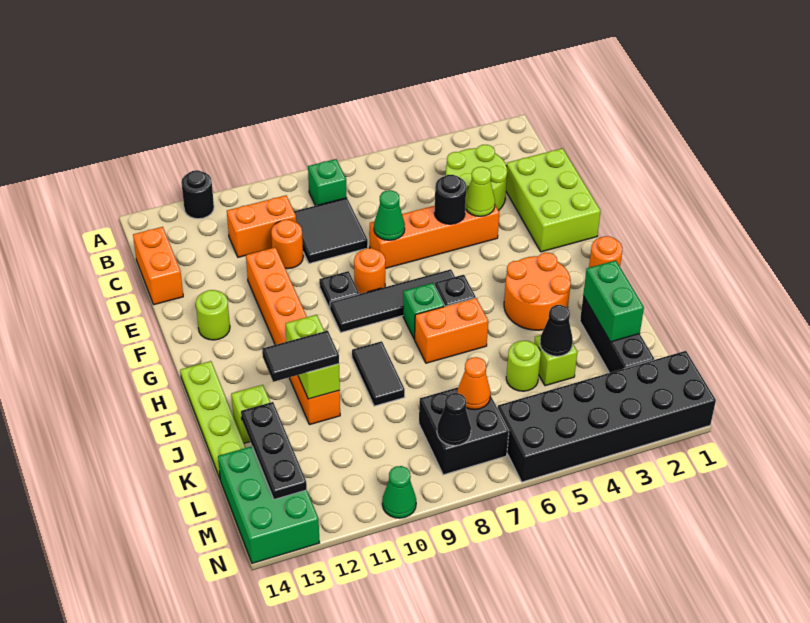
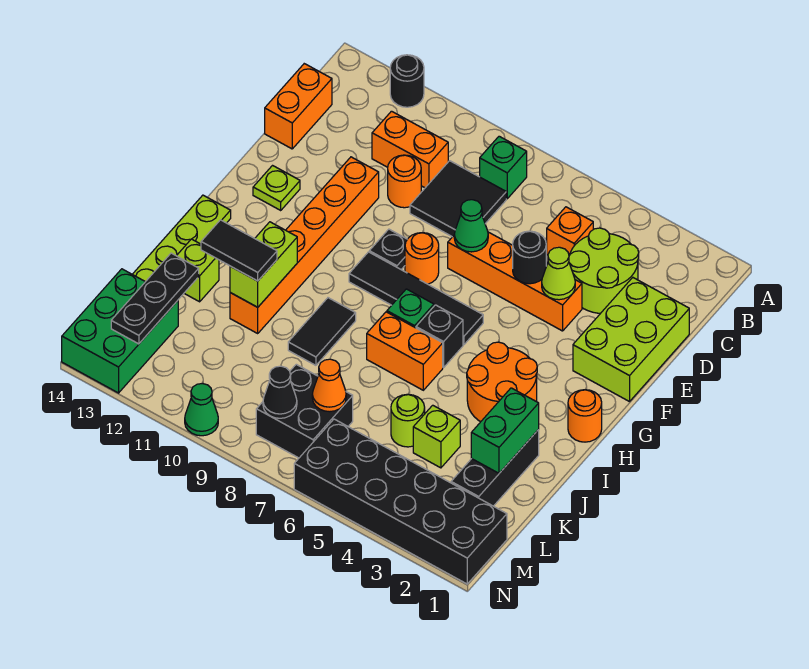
none -> orange brick C5 level 1
lime round brick F13 level 1 -> lime plate F13 level 1
black cone K4 level 2 -> none

